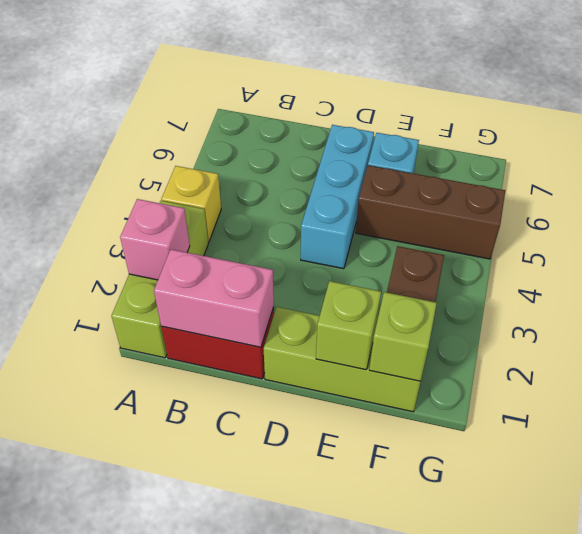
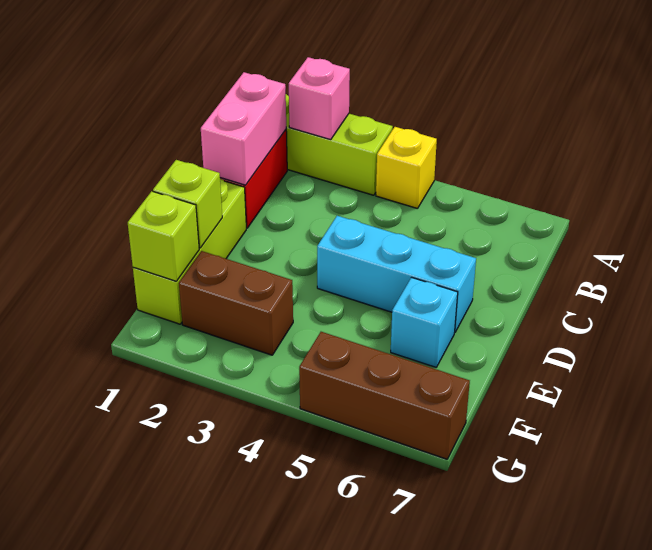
brown brick E5:G5 level 1 -> brown brick G5:G7 level 1

